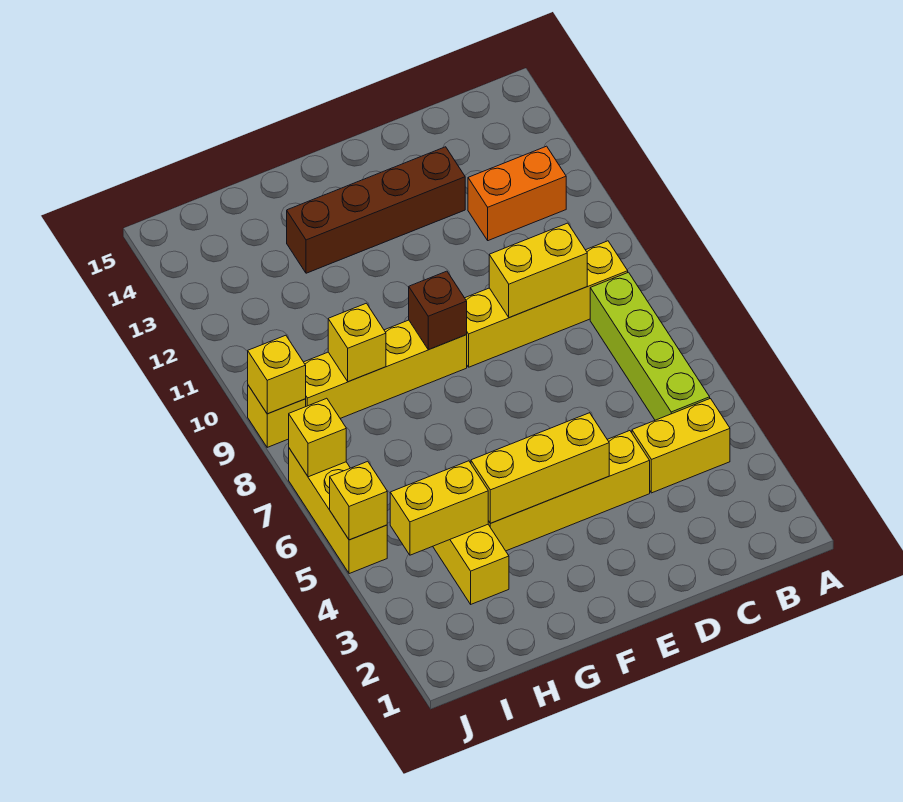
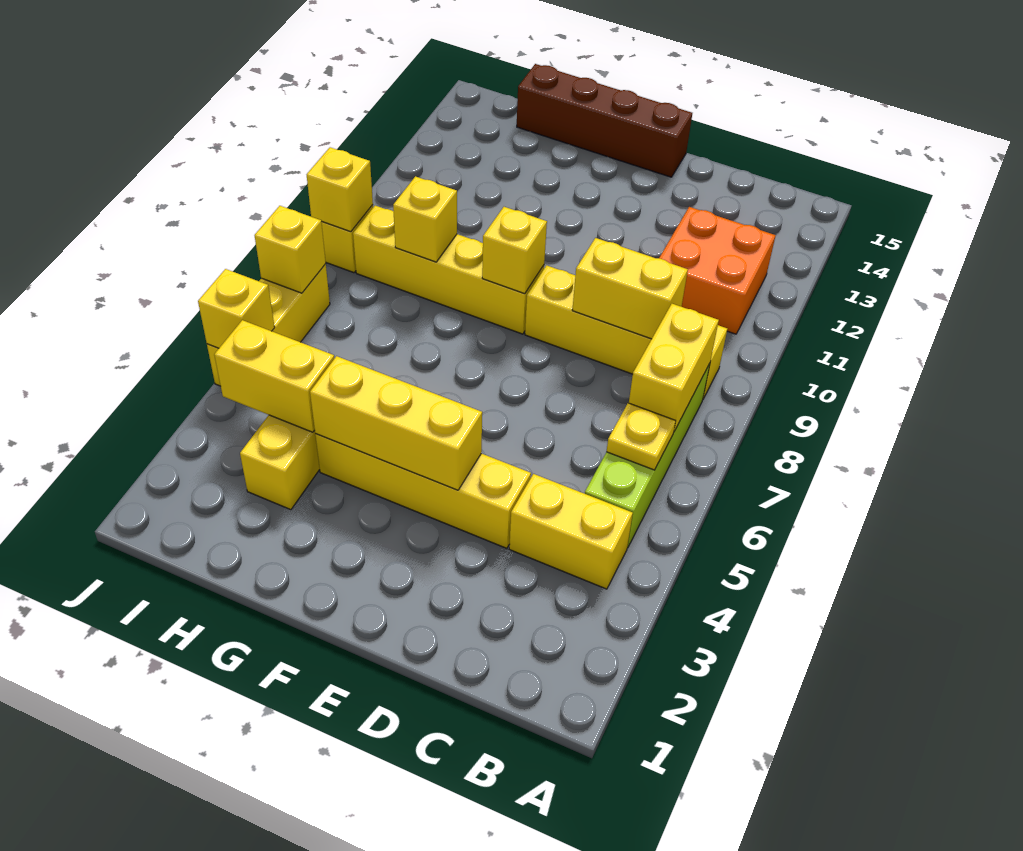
none -> yellow plate B6 level 2
none -> yellow brick B7:B8 level 2
orange brick B12:C12 level 1 -> orange brick B11:C12 level 1
brown brick D13:G13 level 1 -> brown brick E15:H15 level 1
brown brick F9 level 2 -> yellow brick F9 level 2

